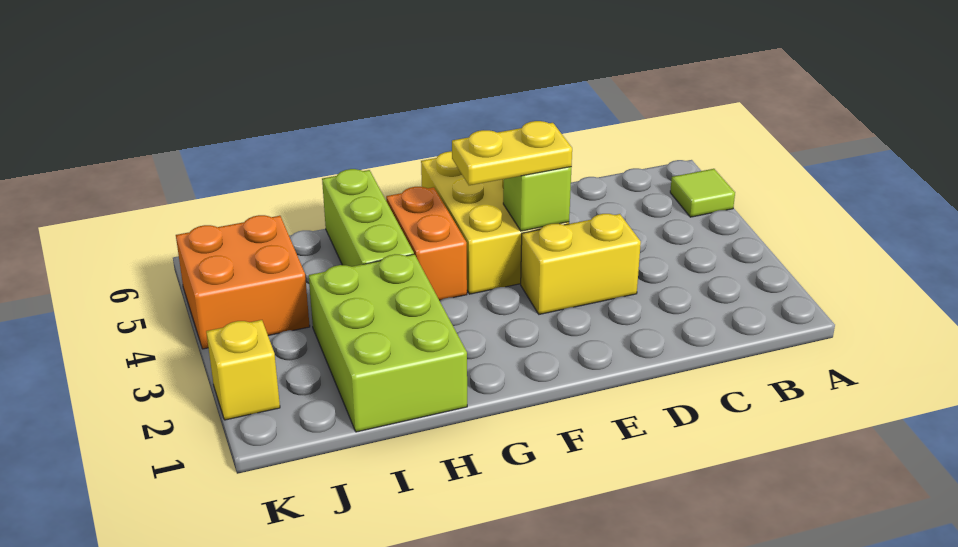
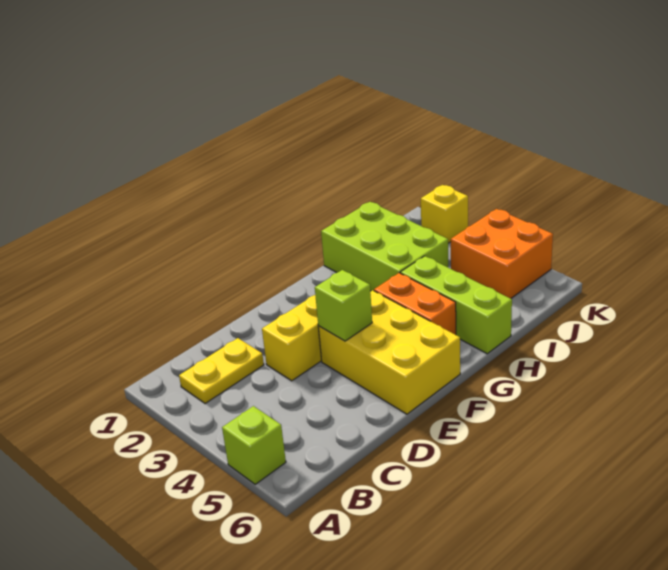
lime tile A5 level 1 -> lime brick A5 level 1
yellow plate E4:F4 level 3 -> yellow plate B2:C2 level 1

